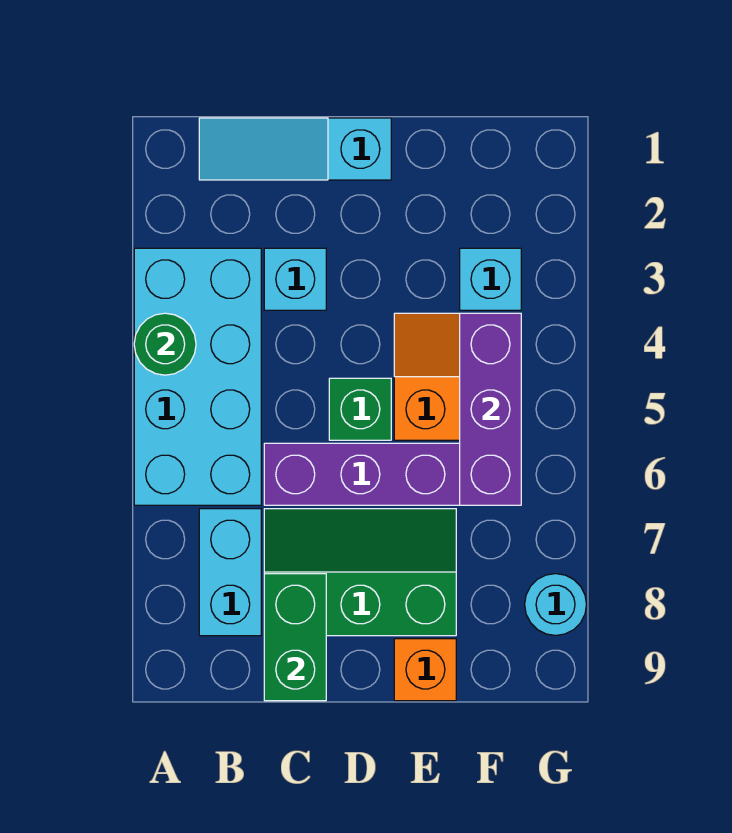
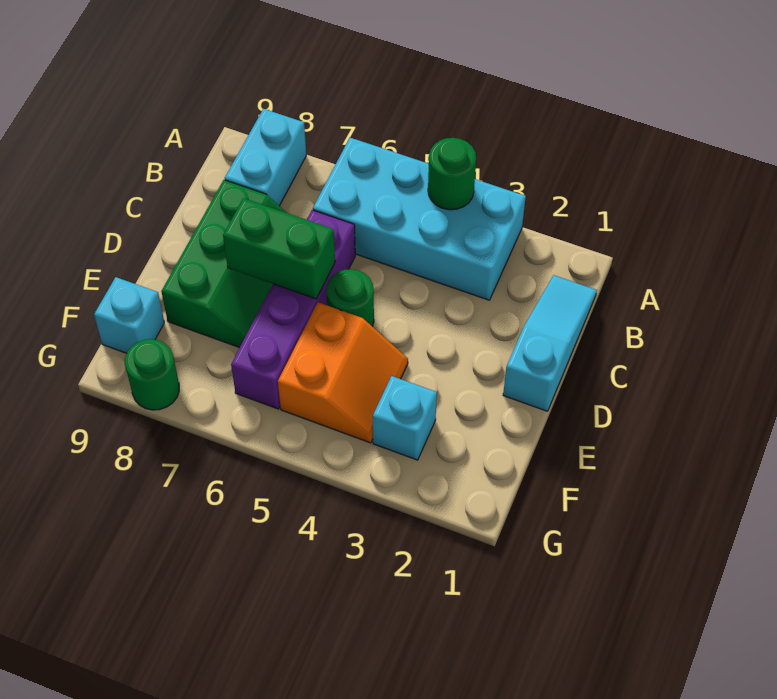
cyan brick B7:B8 level 1 -> cyan brick A8:B8 level 1
cyan brick C3 level 1 -> cyan brick F9 level 1
green brick C8:C9 level 2 -> green brick D6:D7 level 2
green brick D5 level 1 -> green round brick D5 level 1
orange brick E9 level 1 -> none
purple brick F4:F6 level 2 -> none
cyan round brick G8 level 1 -> green round brick G8 level 1

